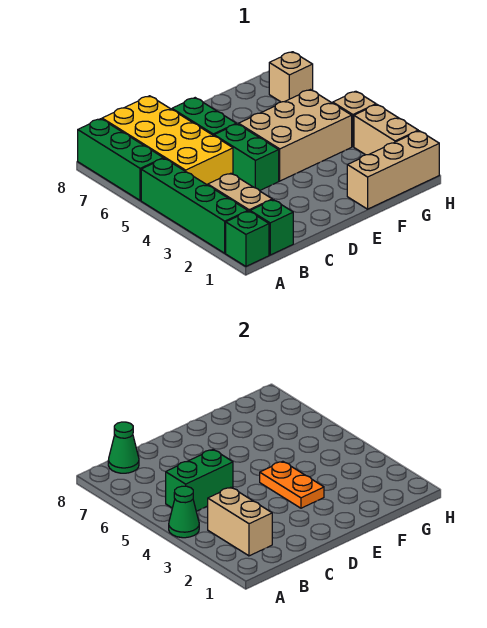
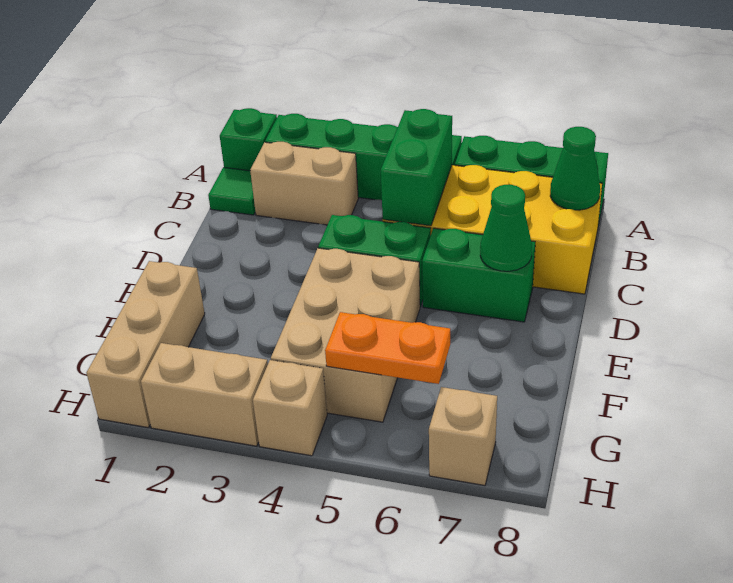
green cone A4 level 2 -> green cone D7 level 2
green brick B1 level 1 -> green tile B1 level 1
tan brick B2:B3 level 2 -> none
orange plate E3:E4 level 2 -> orange plate G5:G6 level 2

